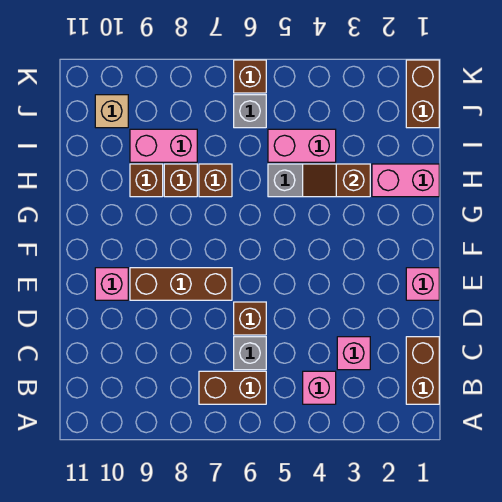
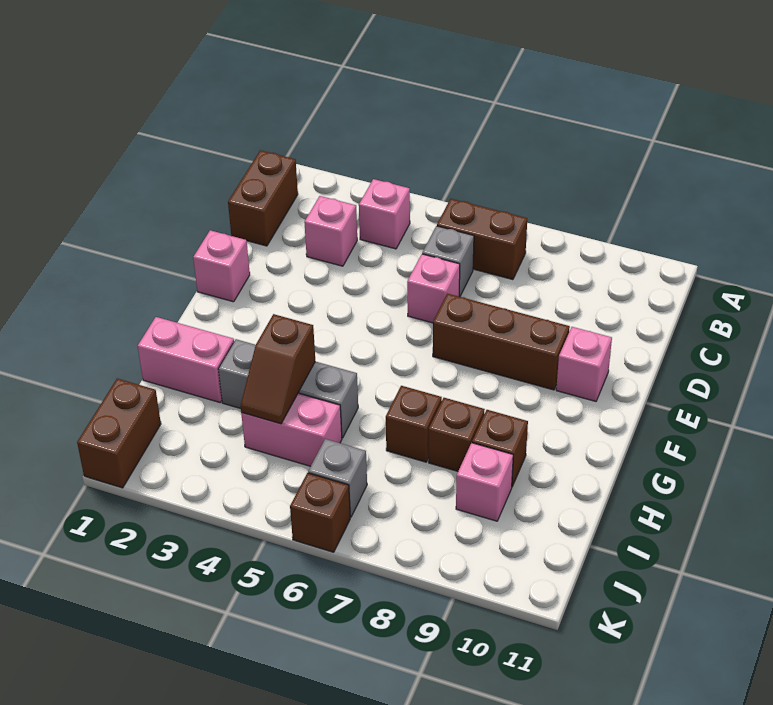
brown brick D6 level 1 -> pink brick D6 level 1
brown slope H3:H4 level 2 top 3 -> brown slope H4:I4 level 2 top H
pink brick I8:I9 level 1 -> pink brick I9 level 1
tan brick J10 level 1 -> none

